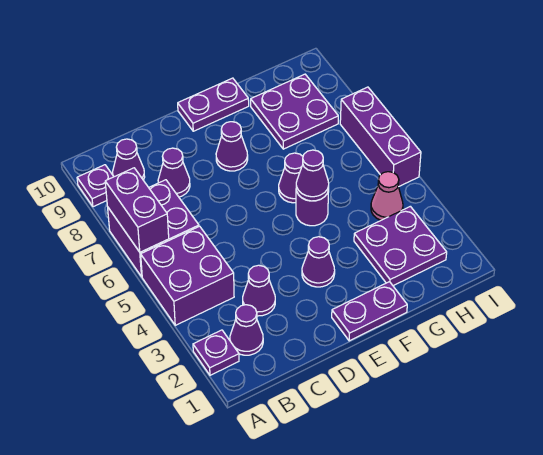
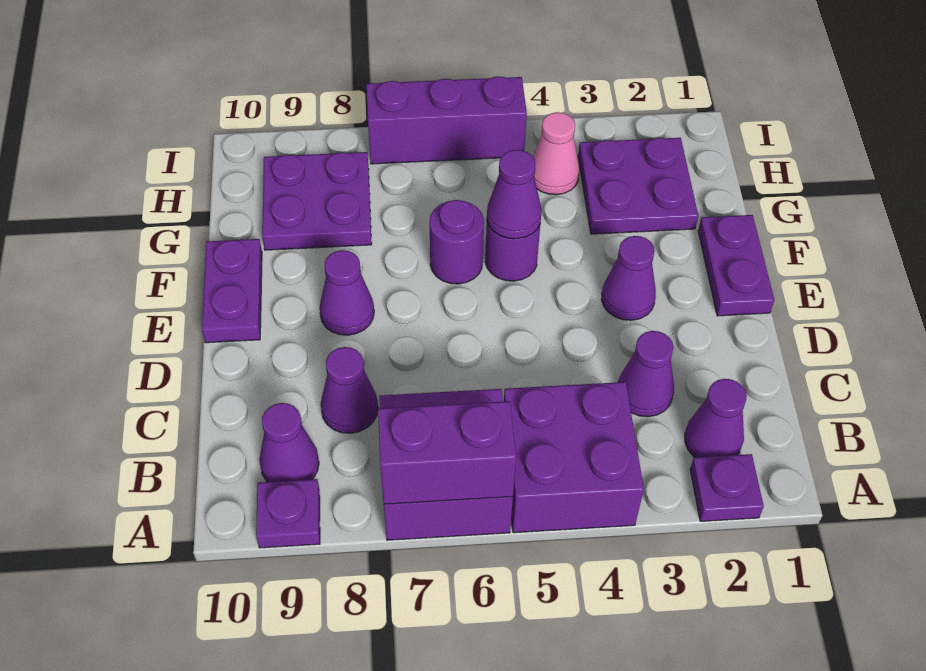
purple cone F6 level 1 -> purple round brick F6 level 1

